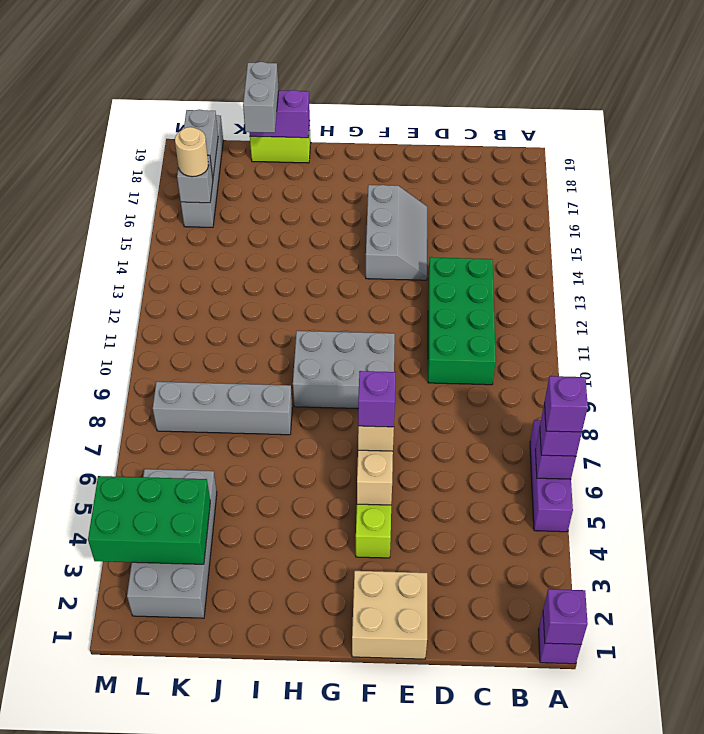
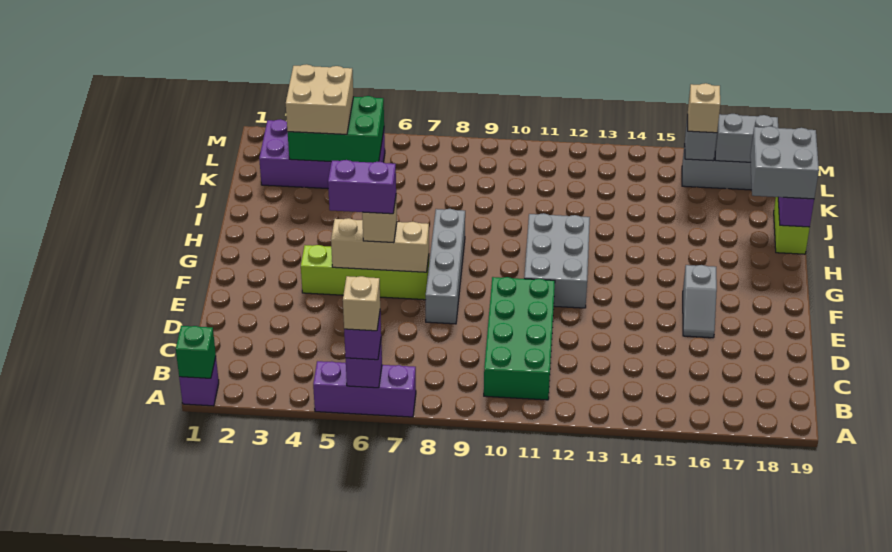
purple brick A1 level 2 -> green brick A1 level 2
purple brick A6 level 4 -> tan brick A6 level 4
green brick C10:D13 level 1 -> green brick B10:E11 level 1
tan brick E1:F2 level 1 -> tan brick K3:L4 level 3
grey slope E14:F16 level 1 top F -> grey slope E16:F16 level 1 top F
purple brick F6 level 4 -> purple brick F5:F6 level 4
grey brick F9:H10 level 1 -> grey brick F11:H12 level 1
grey brick I8:L8 level 1 -> grey brick E8:H8 level 1
grey brick J18:J19 level 3 -> grey brick I18:J19 level 3
grey brick K2:L5 level 1 -> purple brick K2:L5 level 1
green brick K3:M4 level 2 -> green brick K3:L5 level 2
tan round brick L16 level 3 -> tan brick L16 level 3

